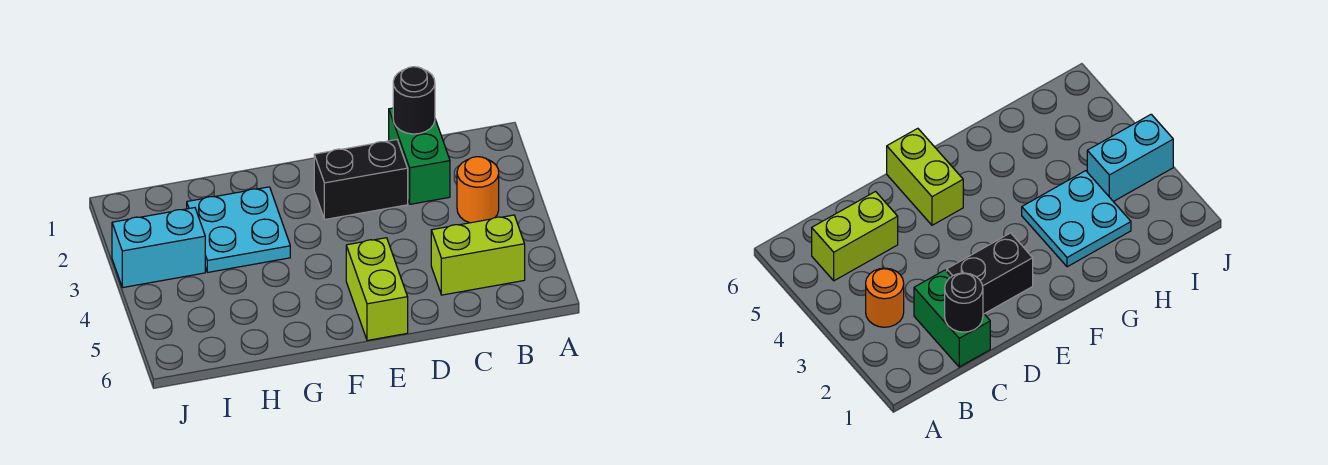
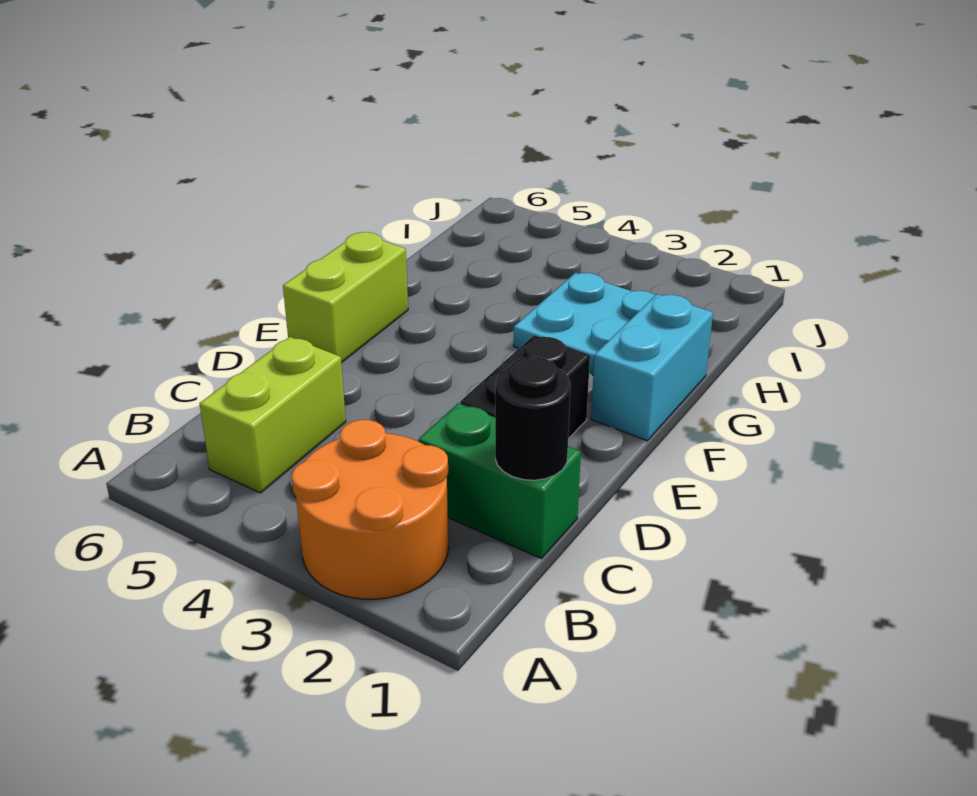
orange round brick B3 level 1 -> orange round brick A2:B3 level 1
lime brick E5:E6 level 1 -> lime brick E6:F6 level 1
cyan brick I3:J3 level 1 -> cyan brick F1:G1 level 1

